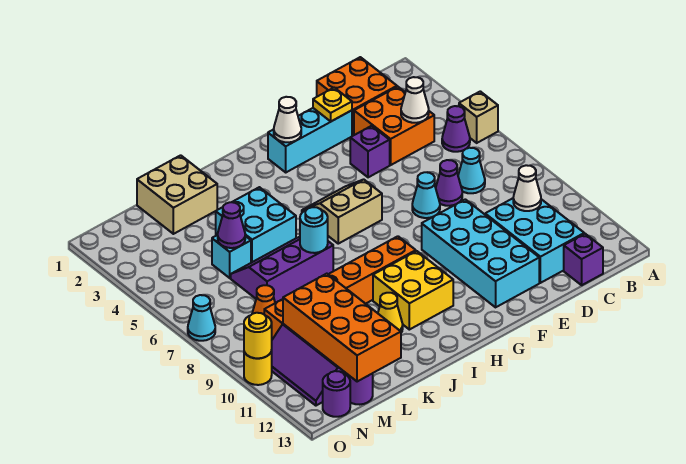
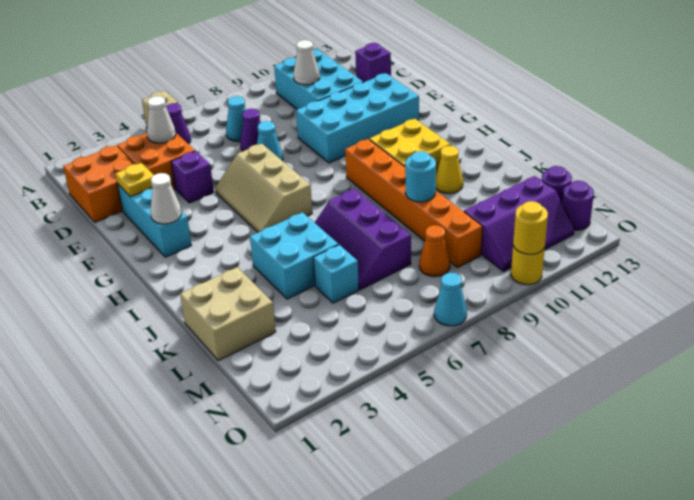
cyan brick C10:D12 level 1 -> cyan brick B10:D11 level 1
tan slope G5:H6 level 1 top 6 -> tan slope F5:H6 level 1 top 6
cyan round brick J7 level 2 -> cyan round brick K9 level 2
purple cone L5 level 2 -> none
orange brick L10:M13 level 2 -> none

